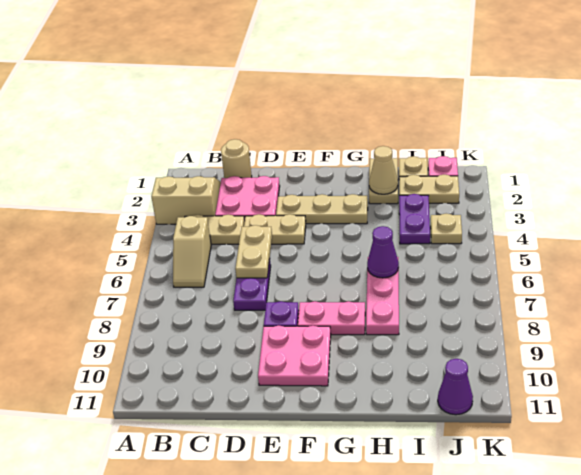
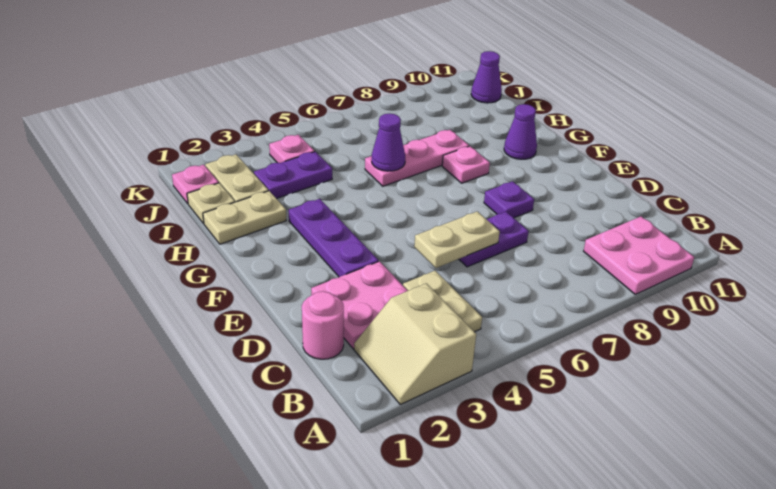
tan slope B5:B6 level 1 top 5 -> none
tan round brick C1 level 1 -> pink round brick C1 level 1
tan plate D4:E4 level 1 -> none
tan plate E3:G3 level 1 -> purple plate E3:G3 level 1
pink plate E9:F10 level 1 -> pink plate A9:B10 level 1
pink plate F8:G8 level 1 -> pink plate G8 level 1
none -> purple cone G10 level 1
tan cone H2 level 2 -> none
tan plate J4 level 1 -> pink plate J4 level 1

